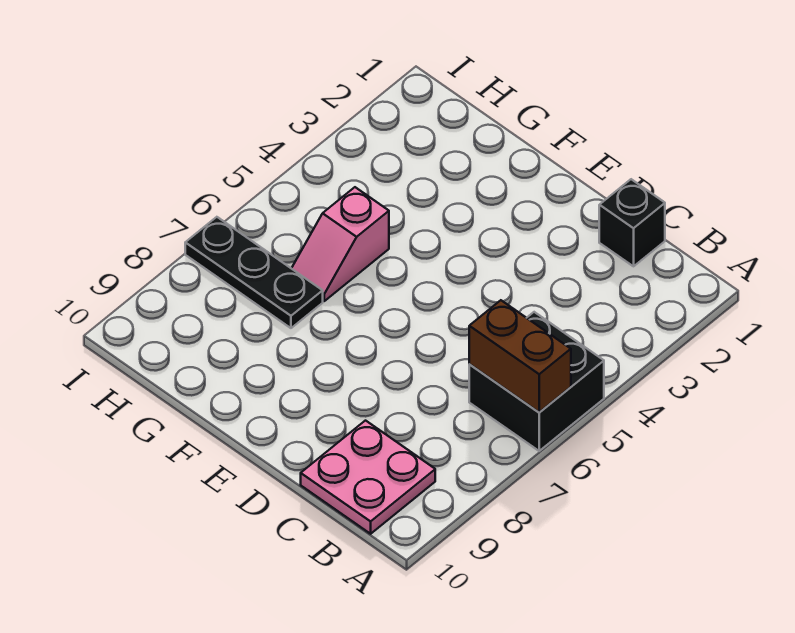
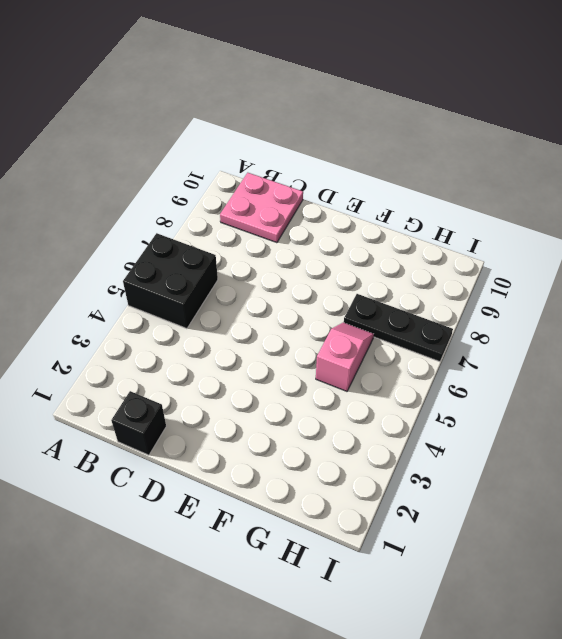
brown brick A6:B6 level 2 -> none

